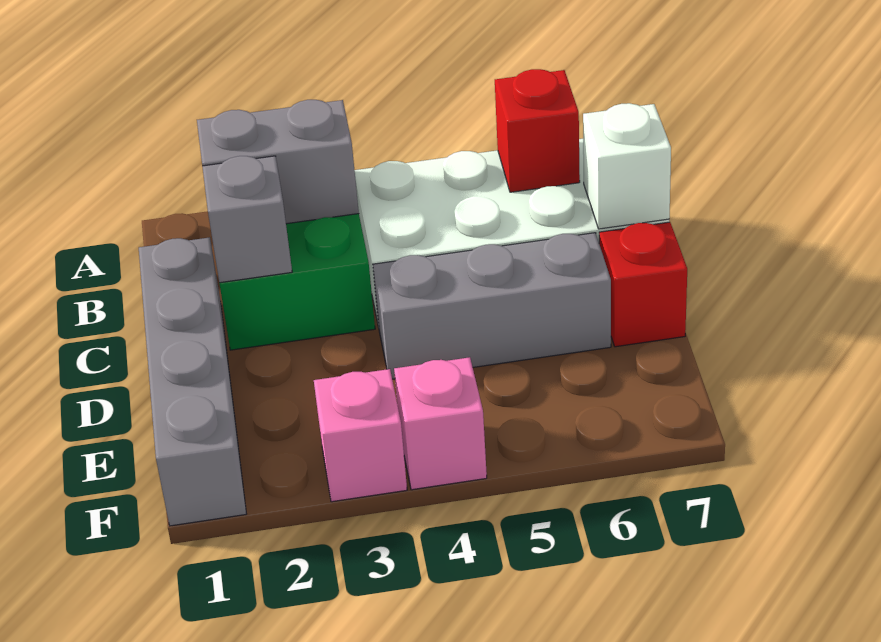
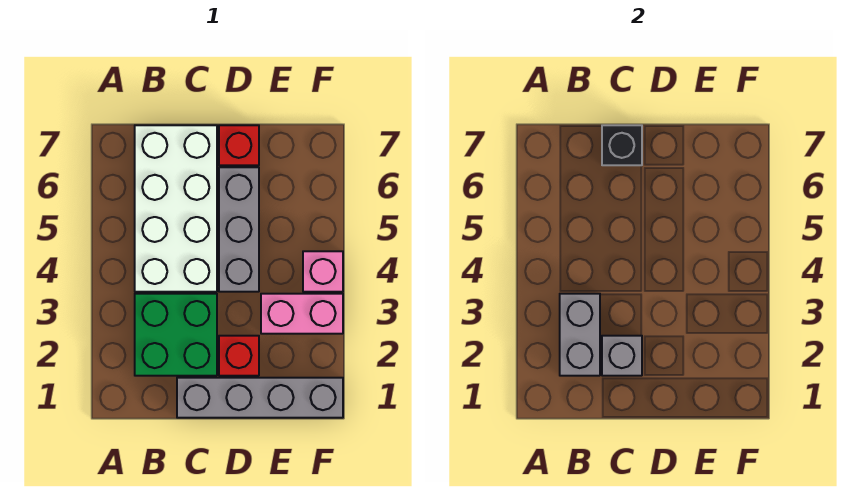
red brick B6 level 2 -> red brick D2 level 1
white brick C7 level 2 -> black brick C7 level 2
pink brick F3 level 1 -> pink brick E3:F3 level 1

